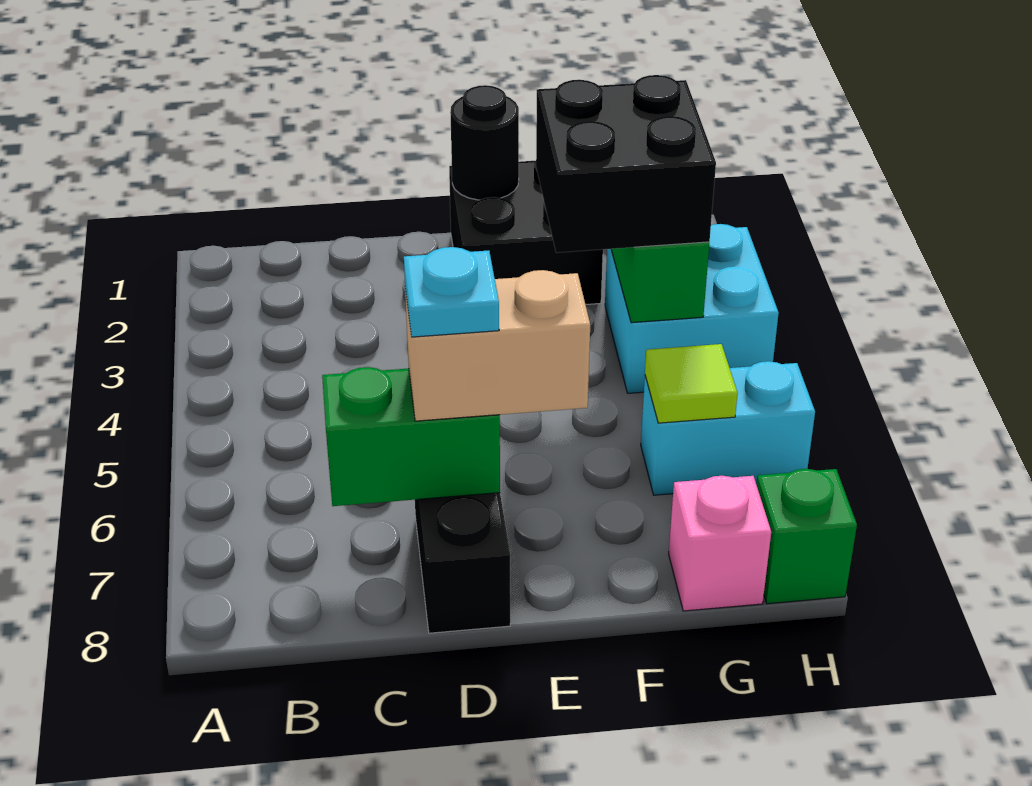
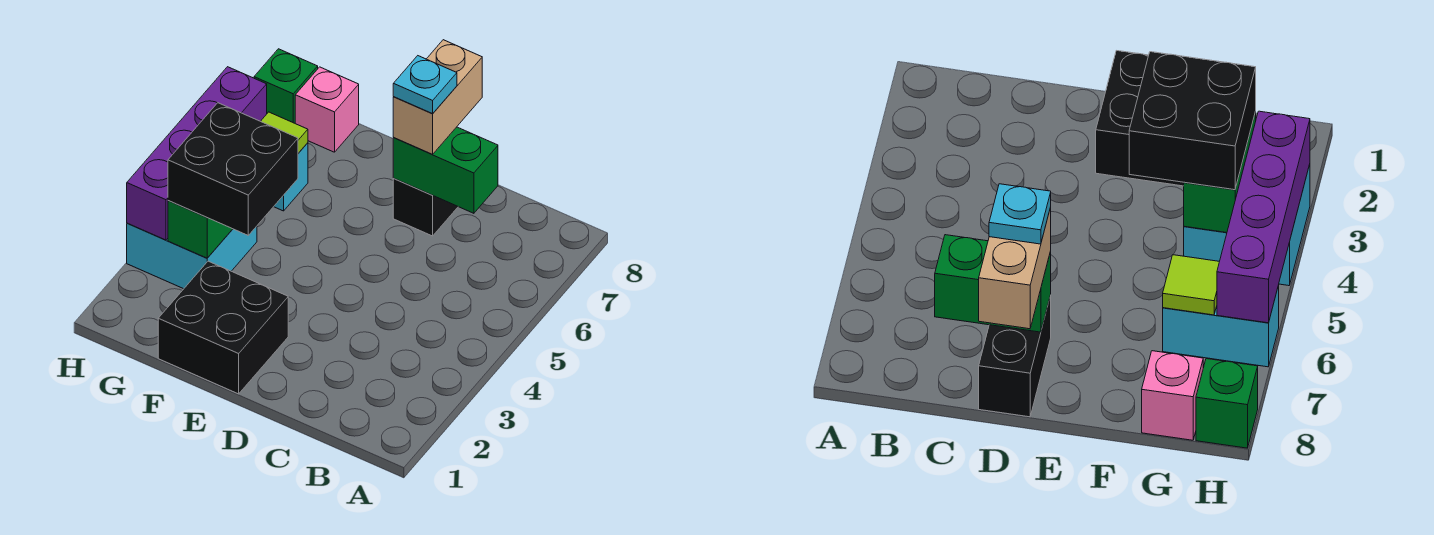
tan brick D7:E7 level 3 -> tan brick D7:D8 level 3
black round brick E1 level 2 -> none
none -> purple brick H3:H6 level 2

